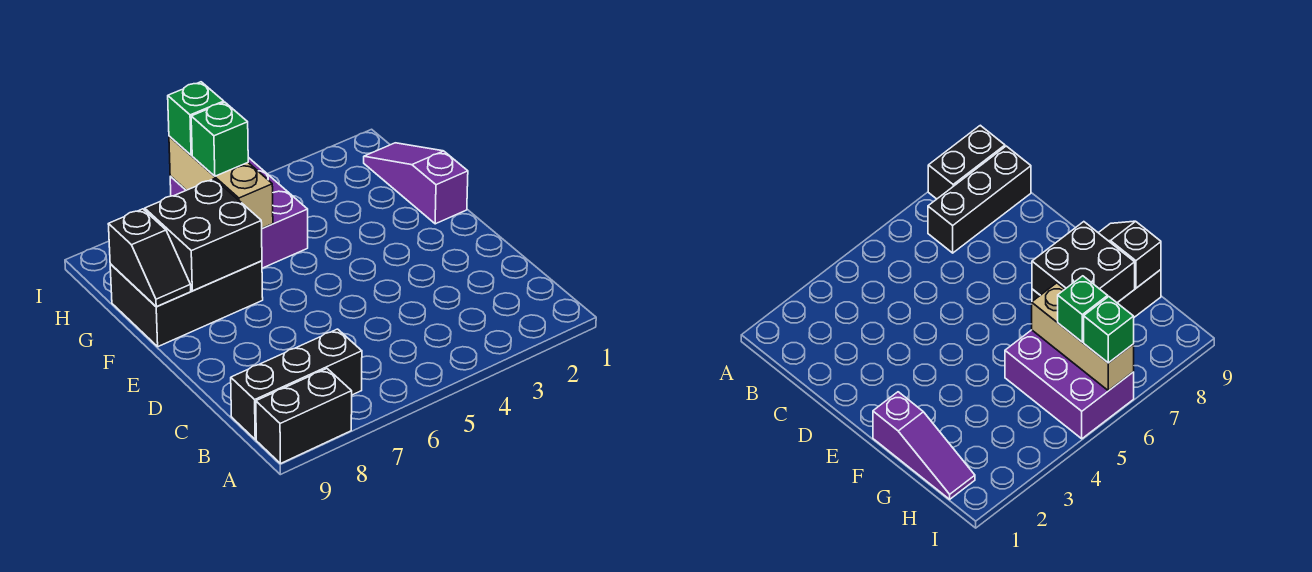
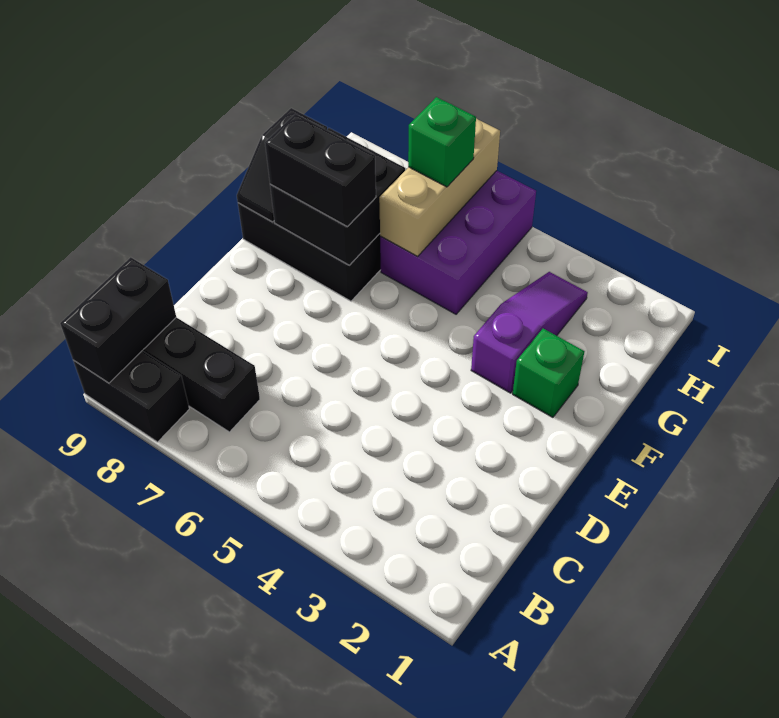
none -> black brick A9:B9 level 2
purple slope F1:H1 level 1 top F -> purple slope F3:H3 level 1 top F
none -> black brick F7:F8 level 3
green brick I6 level 3 -> green brick F2 level 1

